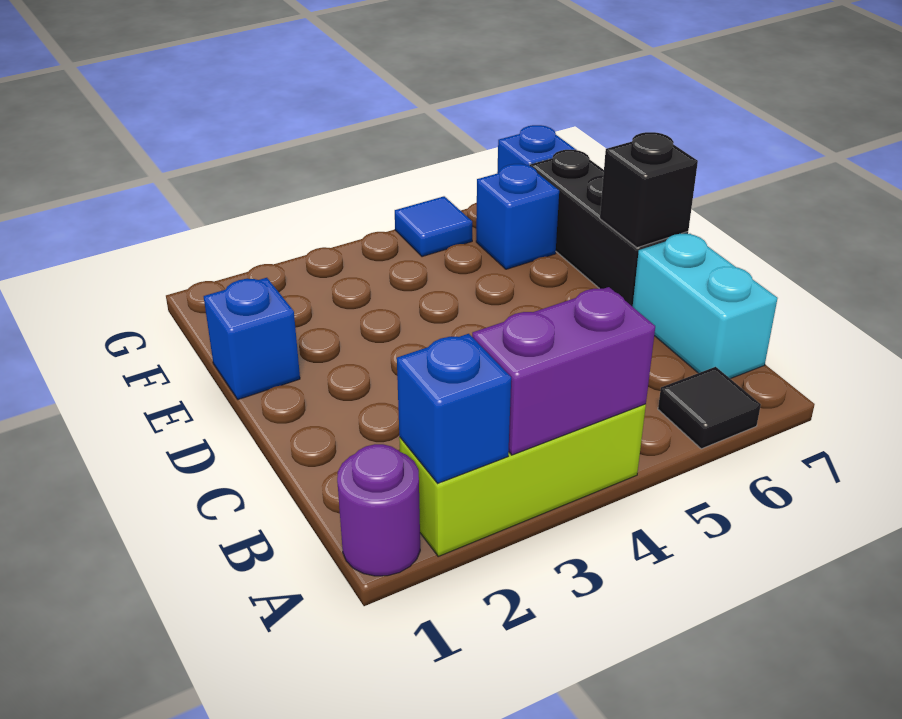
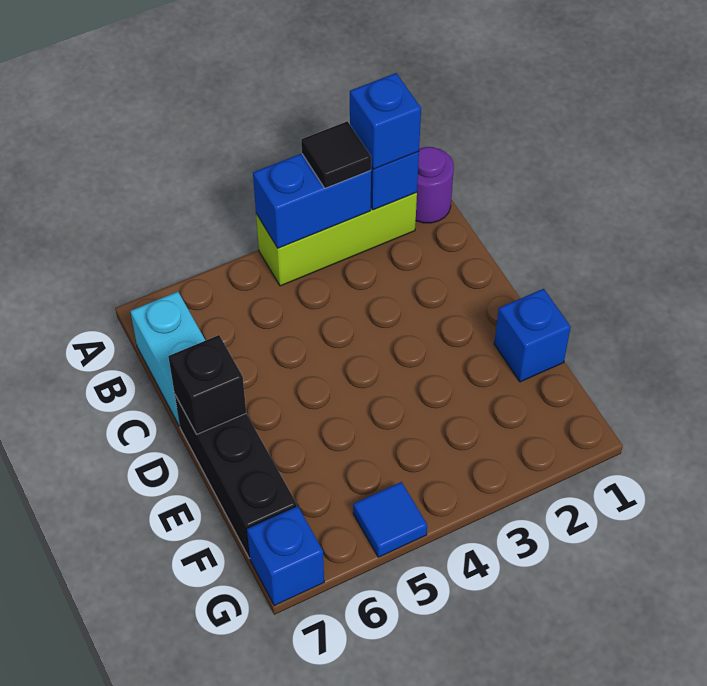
purple brick A3:A4 level 2 -> blue brick A3:A4 level 2
black tile A6 level 1 -> black tile A3 level 3
blue brick F6 level 1 -> blue brick A2 level 3

